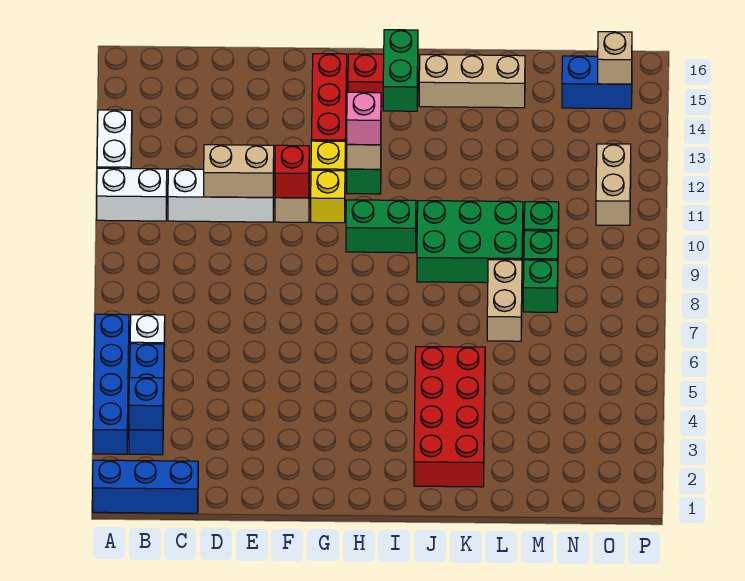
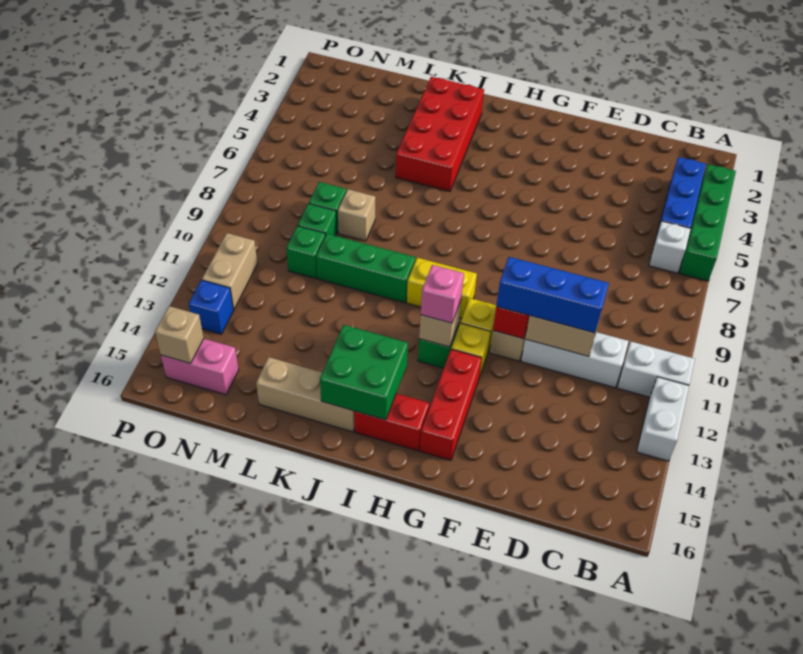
blue brick A1:C1 level 1 -> blue brick D11:F11 level 3
blue brick A3:A6 level 1 -> green brick A3:A6 level 1
blue brick B3 level 2 -> blue brick O13 level 1
green brick H10:I10 level 1 -> yellow brick H10:I10 level 1
green brick I14:I15 level 2 -> green brick I14:J15 level 2
green brick J9:L10 level 1 -> green brick J10:L10 level 1
tan brick L7:L8 level 1 -> tan brick L8 level 1
blue brick N15:O15 level 1 -> pink brick N15:O15 level 1

